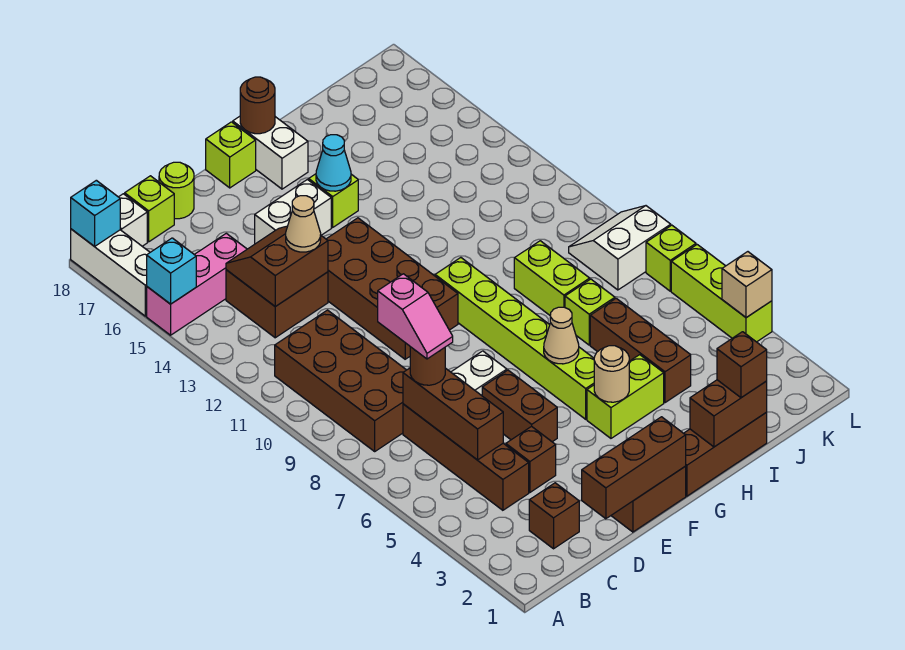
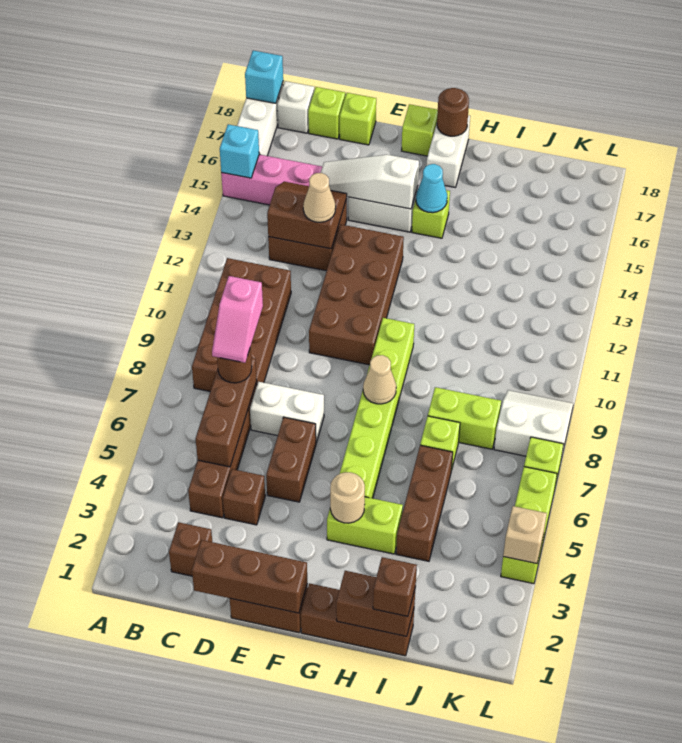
none -> white slope D15:F15 level 2 top F
lime round brick D18 level 1 -> lime brick D18 level 1
tan cone G6 level 2 -> tan cone G8 level 2
lime brick I8:I9 level 1 -> lime brick I8:J8 level 1

